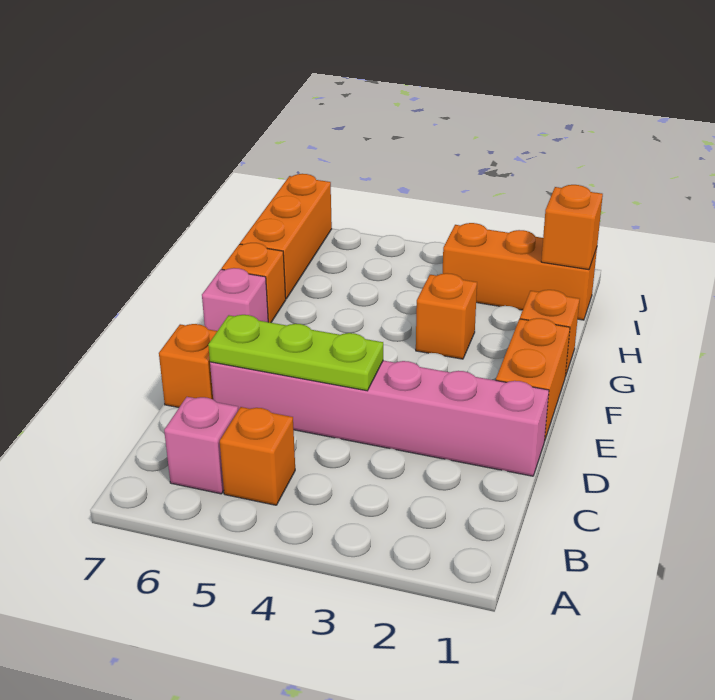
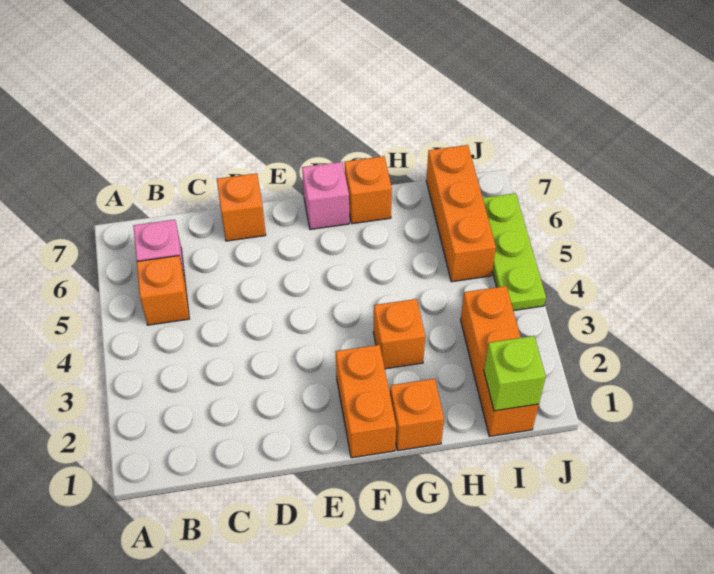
pink brick D1:D6 level 1 -> none
lime plate D4:D6 level 2 -> lime plate J4:J6 level 1
orange brick E1:F1 level 1 -> orange brick F1:F2 level 1
orange brick H7:J7 level 1 -> orange brick I5:I7 level 1
orange brick I1 level 2 -> lime brick I1 level 2

